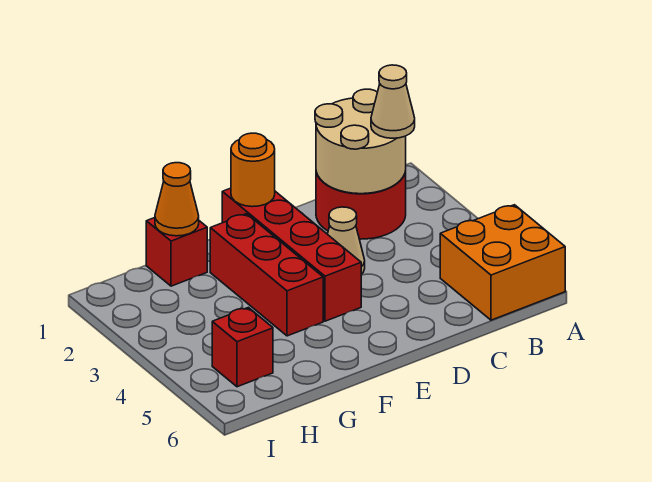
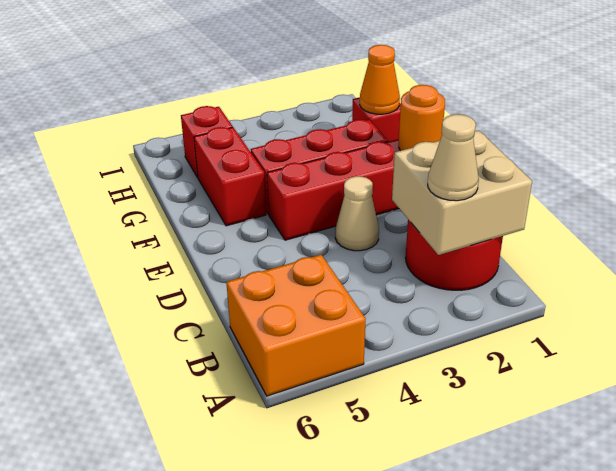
tan round brick B1:C2 level 2 -> tan brick B1:C2 level 2
none -> red brick F5:G5 level 1

